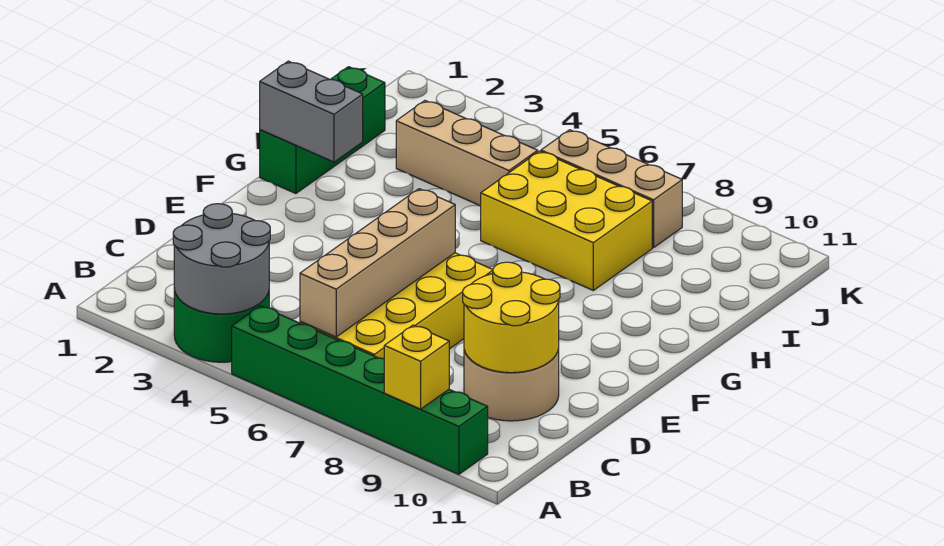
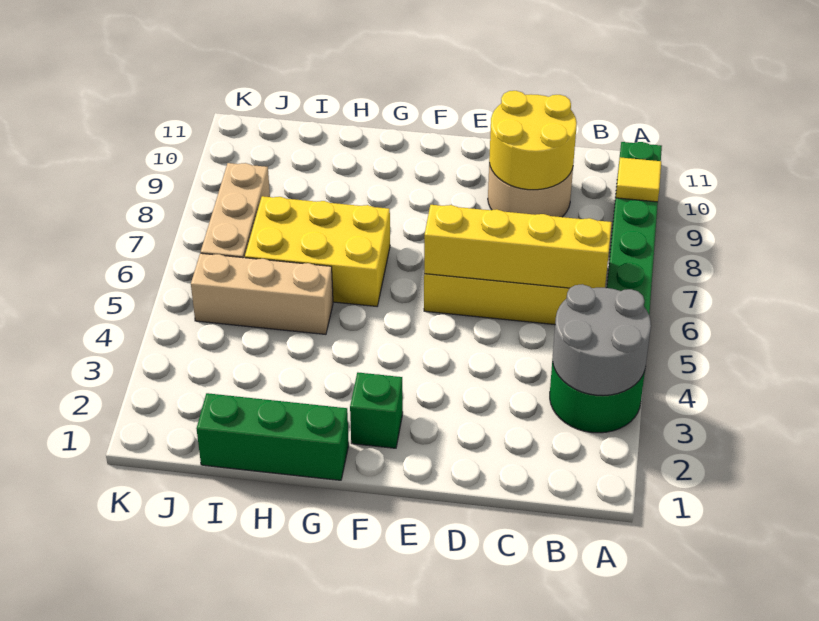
yellow brick A9 level 2 -> yellow tile A9 level 2
tan brick B6:E6 level 2 -> yellow brick B6:E6 level 2
none -> green brick F2 level 1
grey brick G1:G2 level 2 -> none
yellow brick H6:I8 level 1 -> yellow brick G6:I7 level 1
tan brick I3:I5 level 1 -> tan brick H5:J5 level 1

